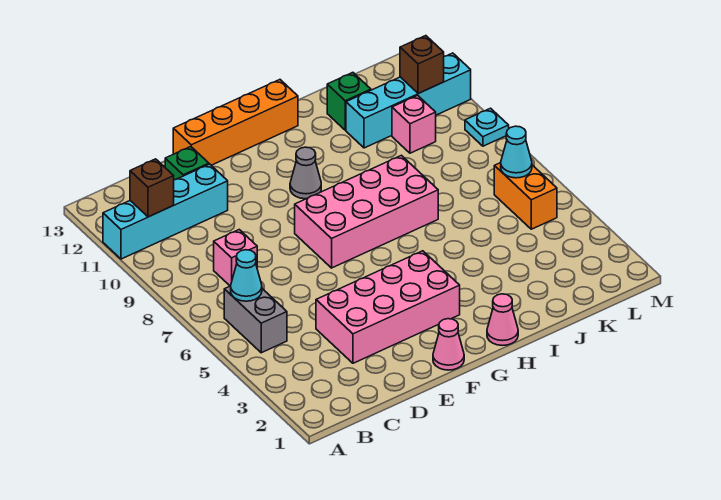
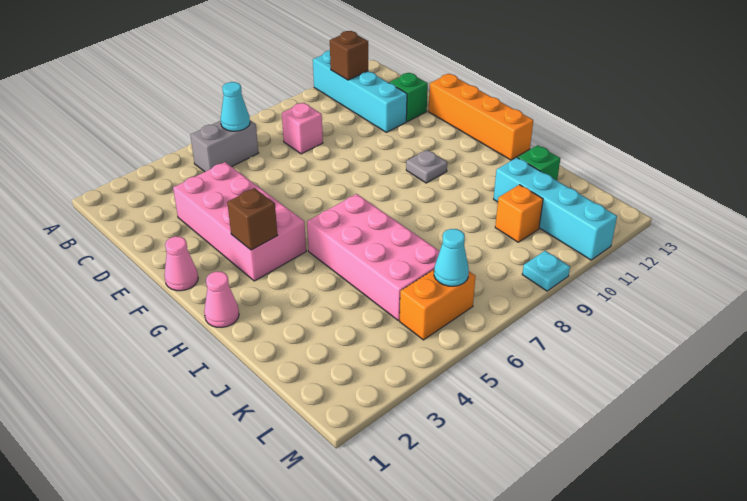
pink brick F7:I8 level 1 -> pink brick H5:K6 level 1
grey cone G10 level 1 -> grey plate G10 level 1
pink brick K10 level 1 -> orange brick K10 level 1
brown brick L11 level 2 -> brown brick G3 level 2

